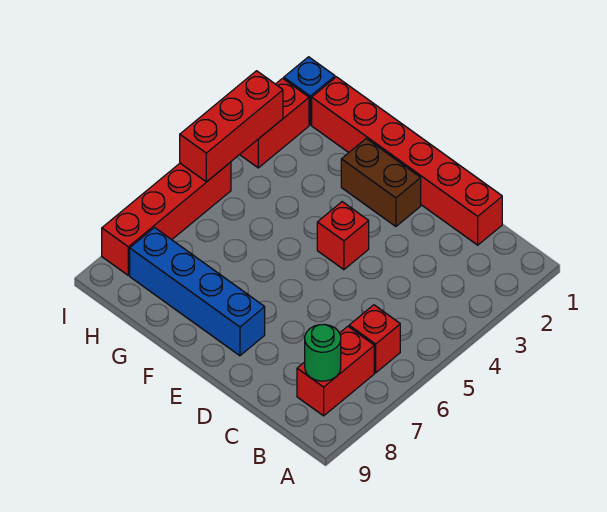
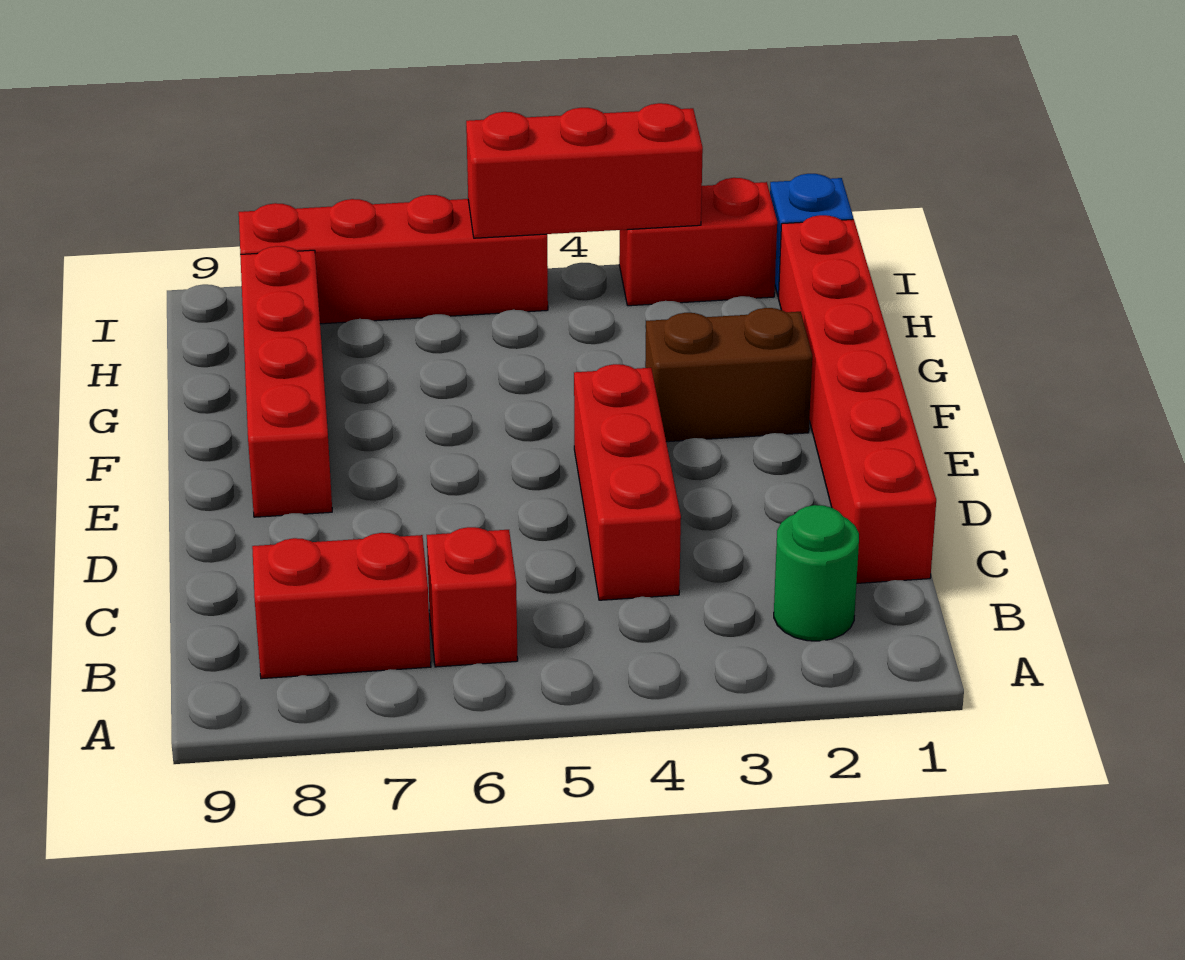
green round brick B8 level 2 -> green round brick B2 level 1
brown brick E2:F2 level 1 -> brown brick F2:F3 level 1
red brick E4 level 1 -> red brick C4:E4 level 1
blue brick E8:H8 level 1 -> red brick E8:H8 level 1

